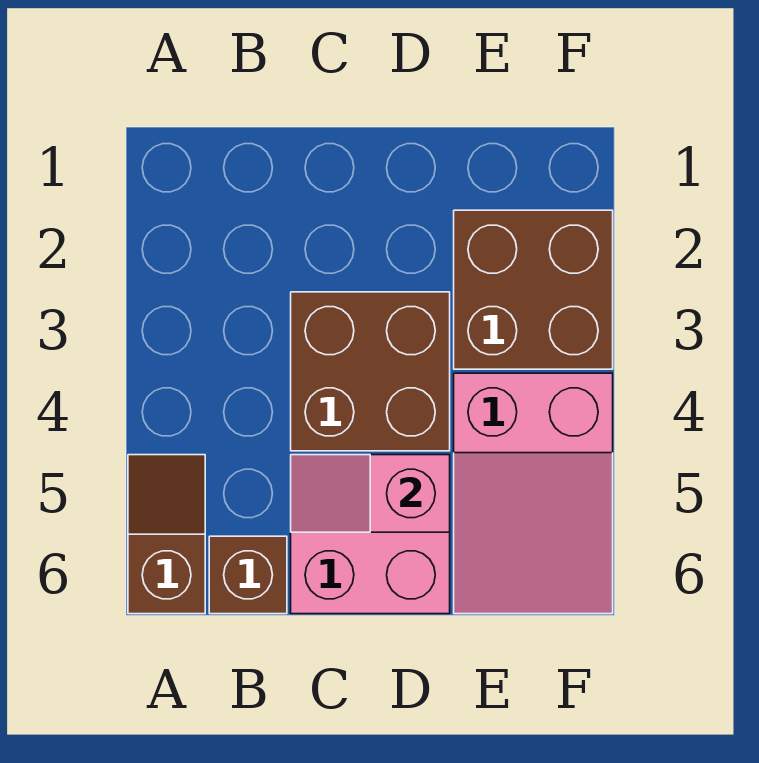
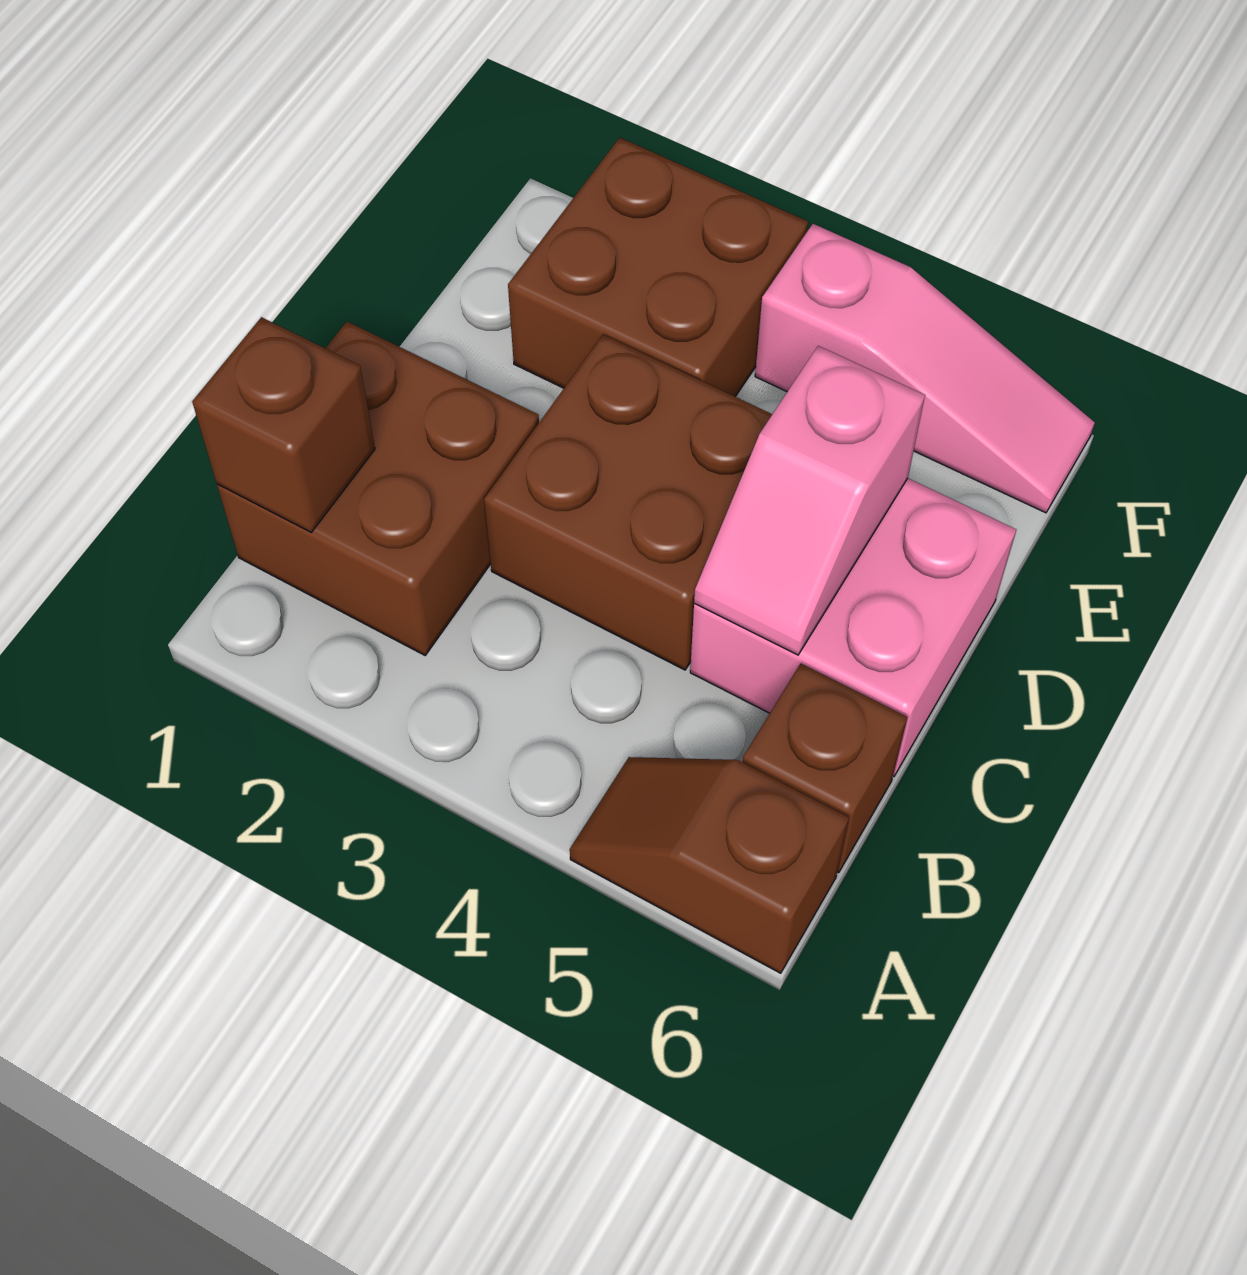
none -> brown brick B1:C2 level 1
none -> brown brick B1 level 2
pink slope E4:F6 level 1 top 4 -> pink slope F4:F6 level 1 top 4

